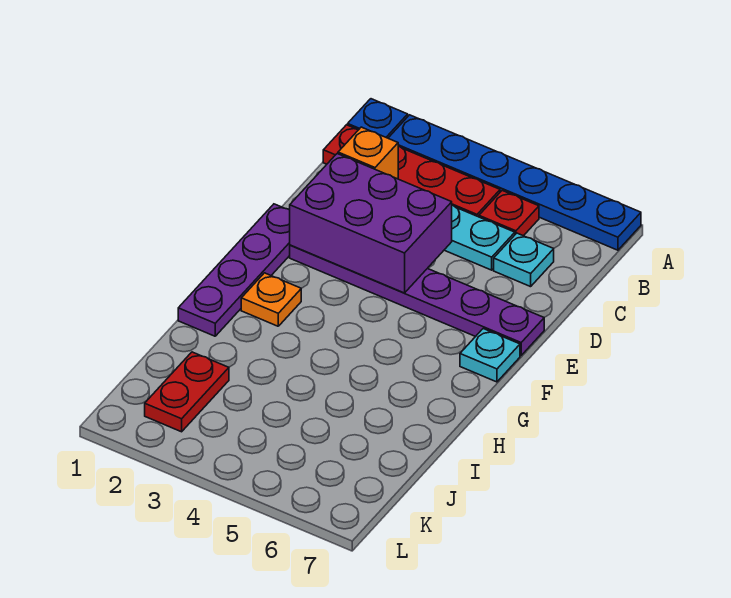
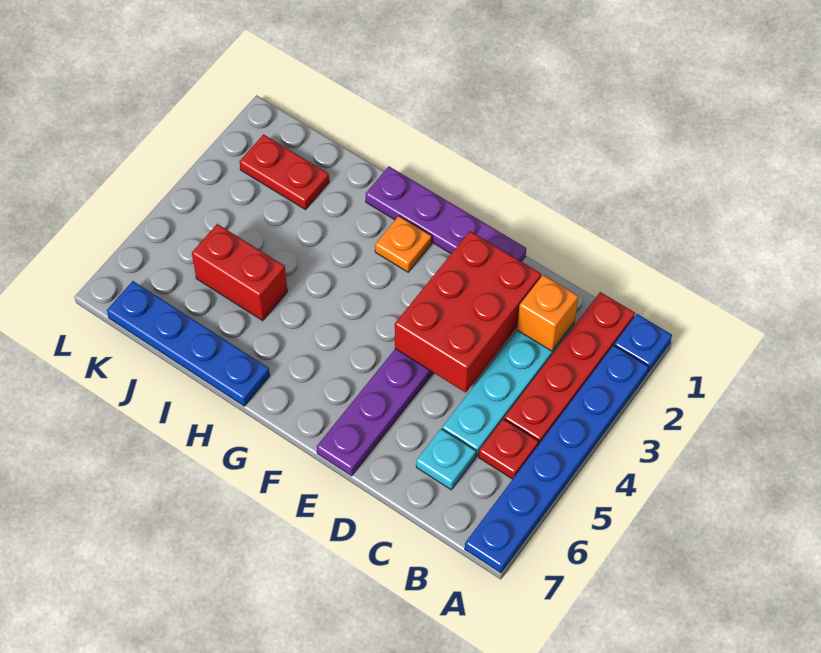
purple brick D2:E4 level 2 -> red brick D2:E4 level 2
cyan plate F7 level 1 -> none
none -> blue plate H7:K7 level 1
none -> red brick I5:J5 level 1

